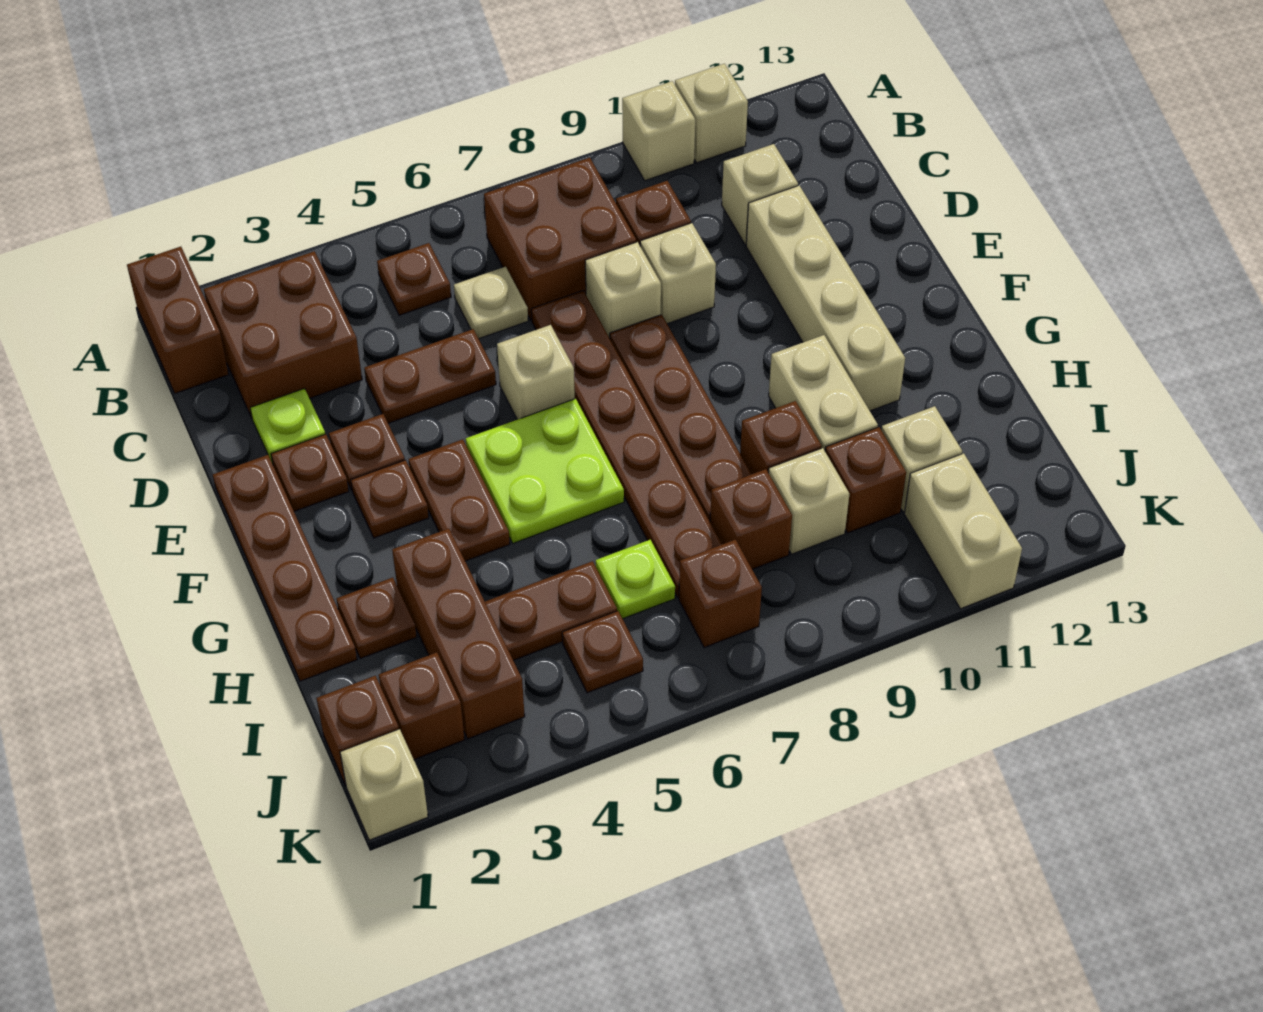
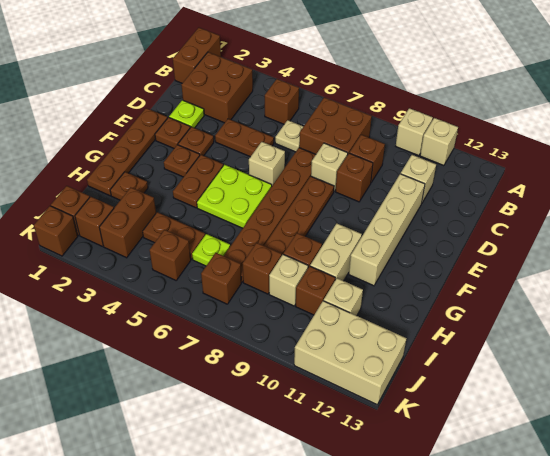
brown plate B5 level 1 -> brown brick B5 level 1
tan brick D9 level 1 -> brown brick D9 level 1
brown brick H3:J3 level 1 -> brown brick I3:J3 level 1
brown plate J5 level 1 -> brown brick J5 level 1
tan brick J11:K11 level 1 -> tan brick J11:K13 level 1
tan brick K1 level 1 -> brown brick K1 level 1

